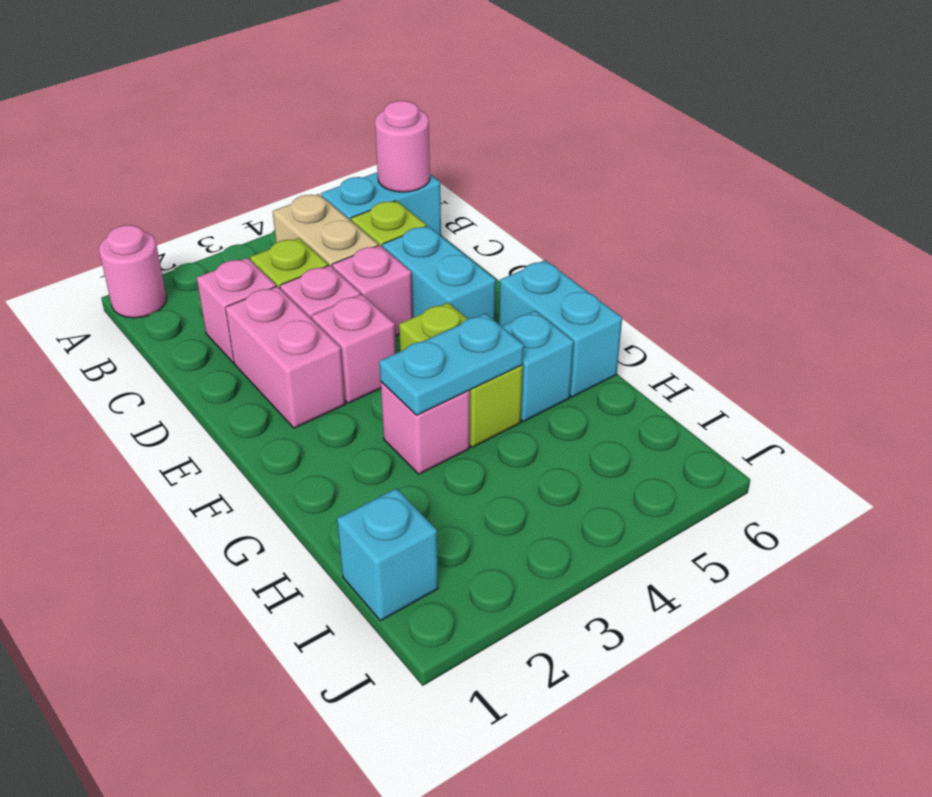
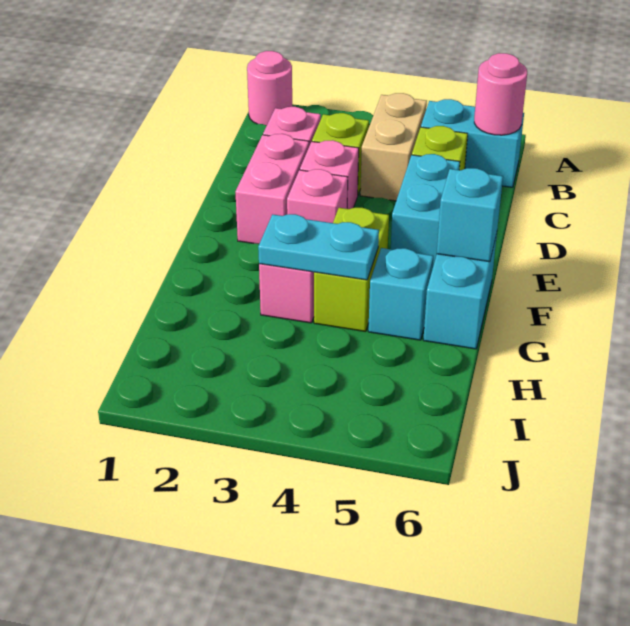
pink brick D4 level 1 -> none
cyan brick I1 level 1 -> cyan brick F6 level 2

